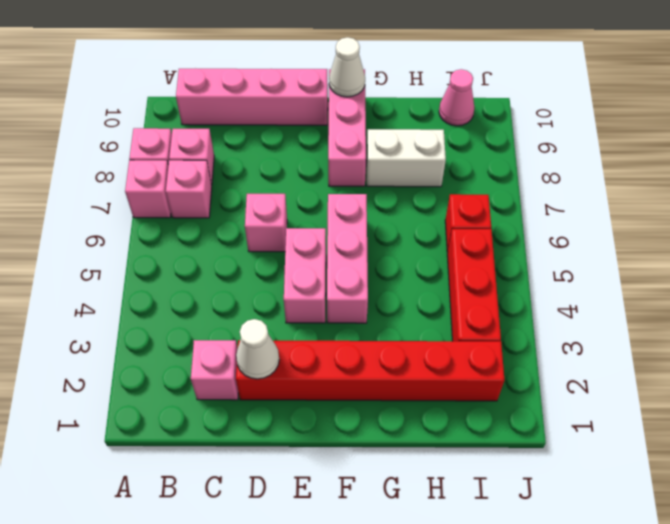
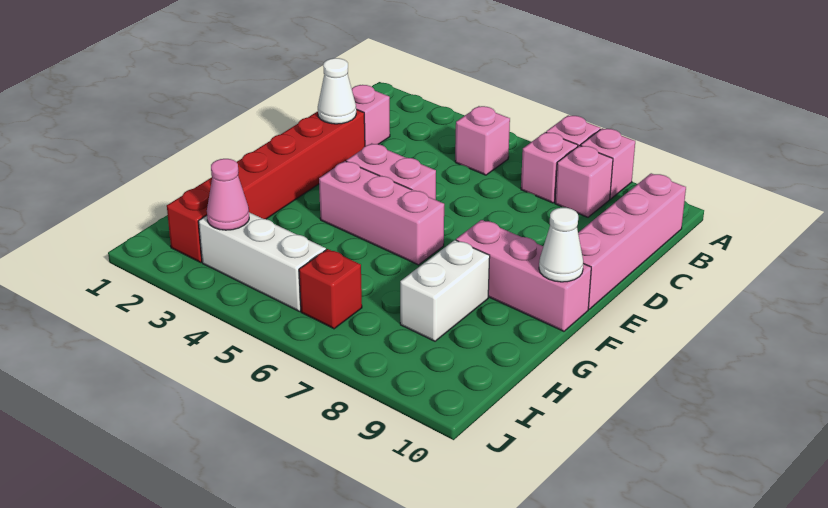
pink brick D6 level 1 -> pink brick B5 level 1
red brick I3:I5 level 1 -> white brick I3:I5 level 1
pink cone I10 level 1 -> pink cone I3 level 2

